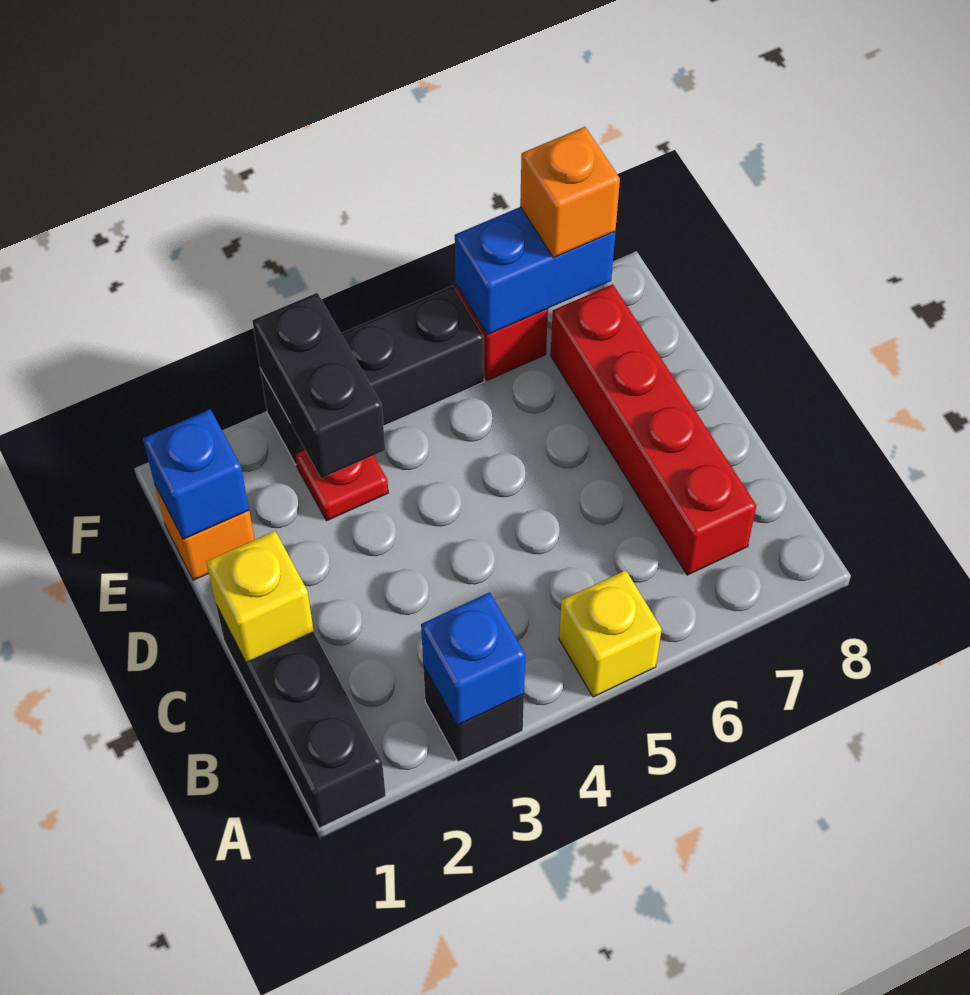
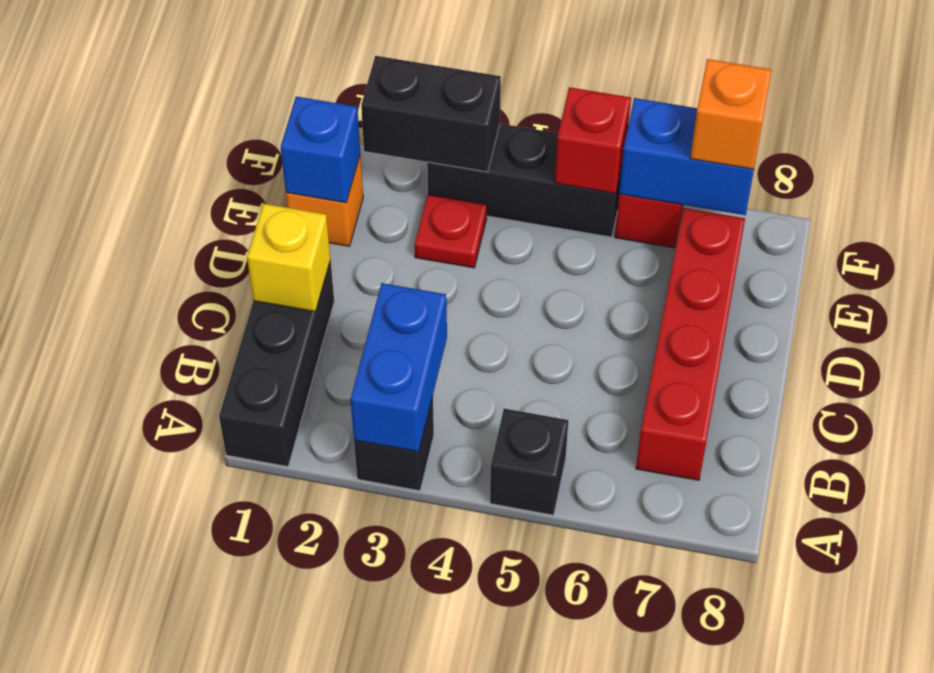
blue brick A3 level 2 -> blue brick A3:B3 level 2
yellow brick A5 level 1 -> black brick A5 level 1
black brick E3:F3 level 2 -> black brick F2:F3 level 2
none -> red brick F5 level 2

